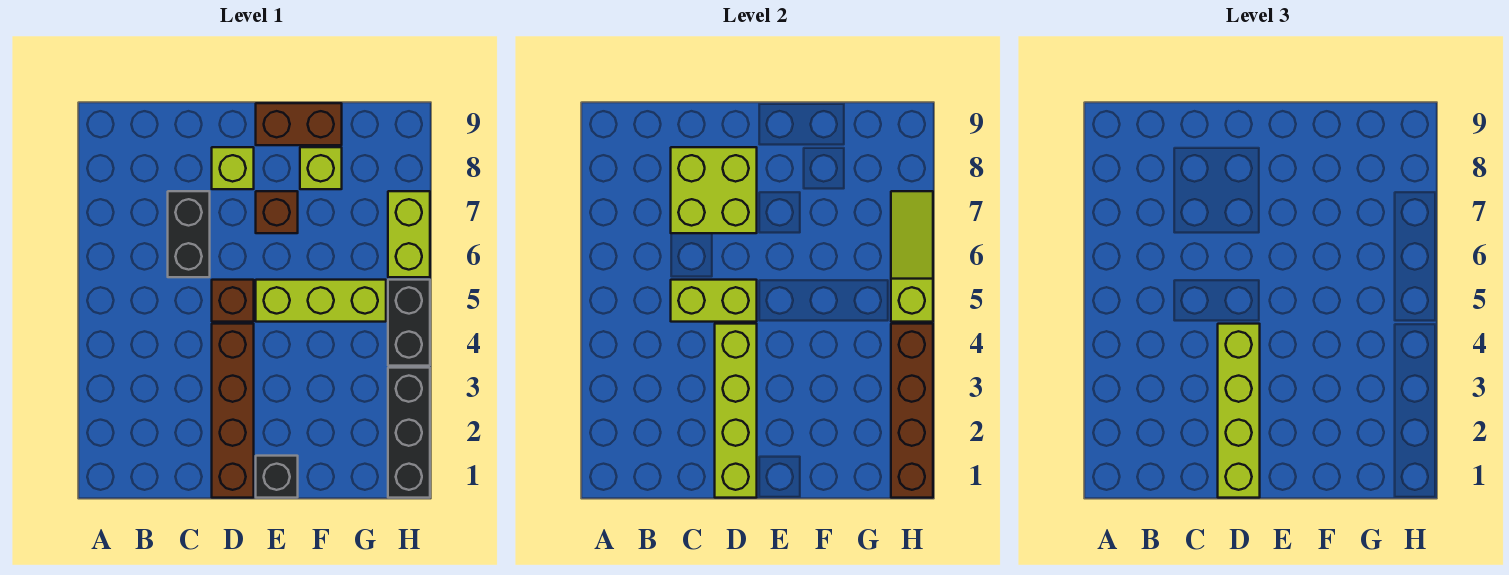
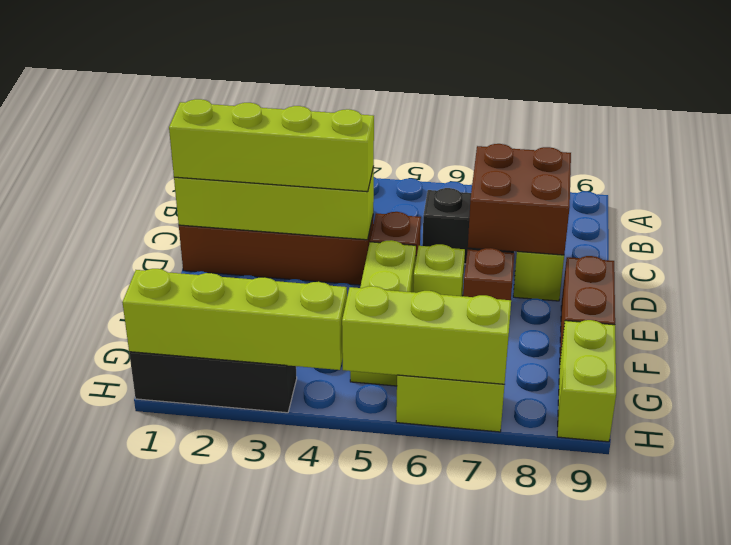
lime brick C5:D5 level 2 -> lime brick G9:H9 level 1
lime brick C7:D8 level 2 -> brown brick C7:D8 level 2
black brick E1 level 1 -> none
lime brick F8 level 1 -> lime brick E6 level 1
brown brick H1:H4 level 2 -> lime brick H1:H4 level 2
black brick H4:H5 level 1 -> none
lime slope H5:H7 level 2 top 5 -> lime brick H5:H7 level 2

